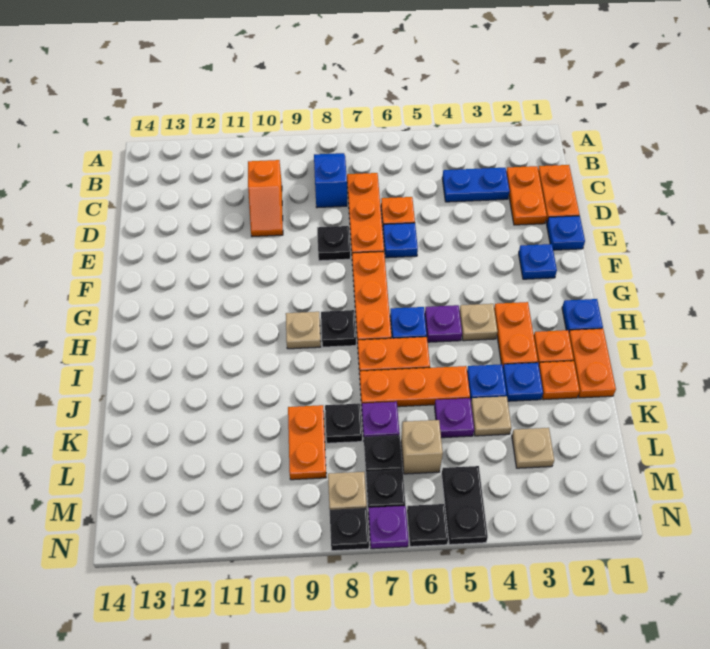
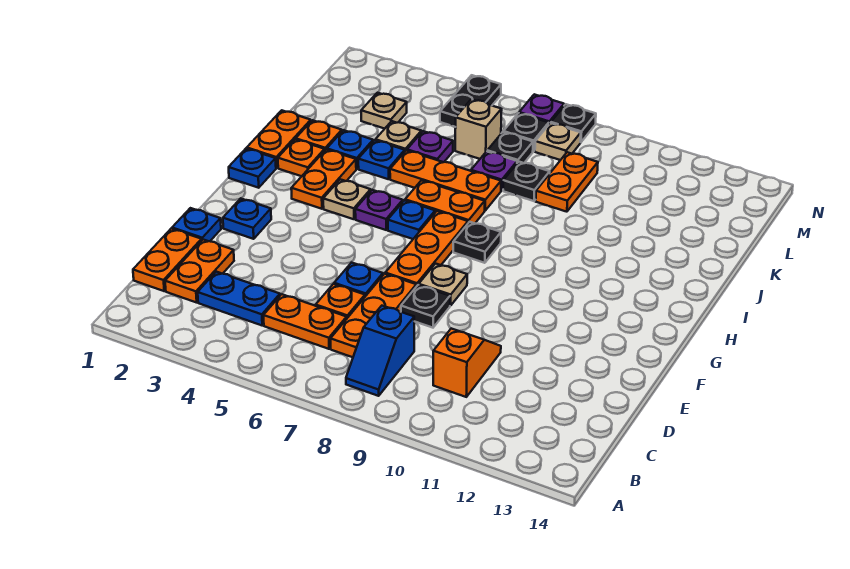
none -> orange plate C5:C6 level 1
tan plate H9 level 1 -> tan plate F8 level 1
black plate N6 level 1 -> none

